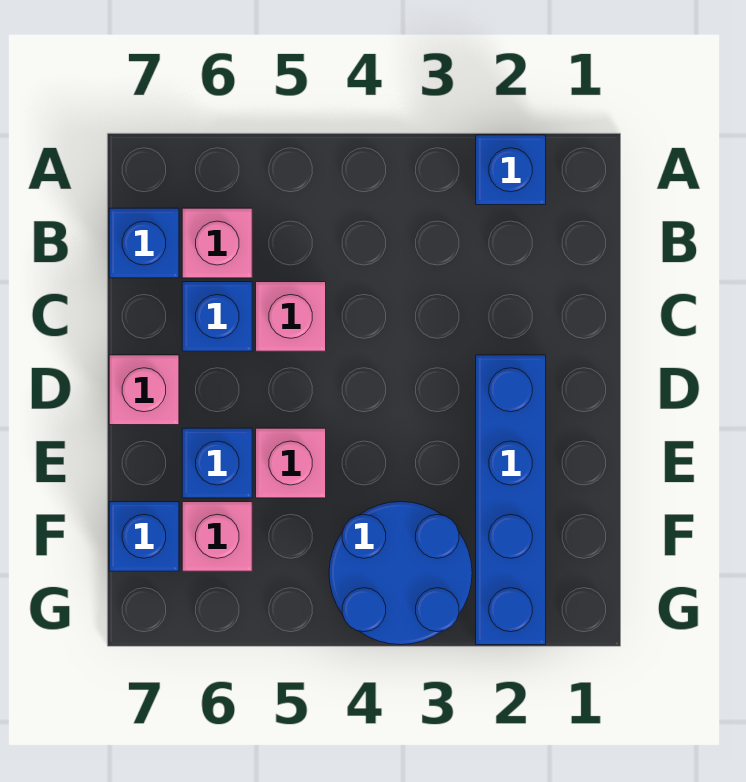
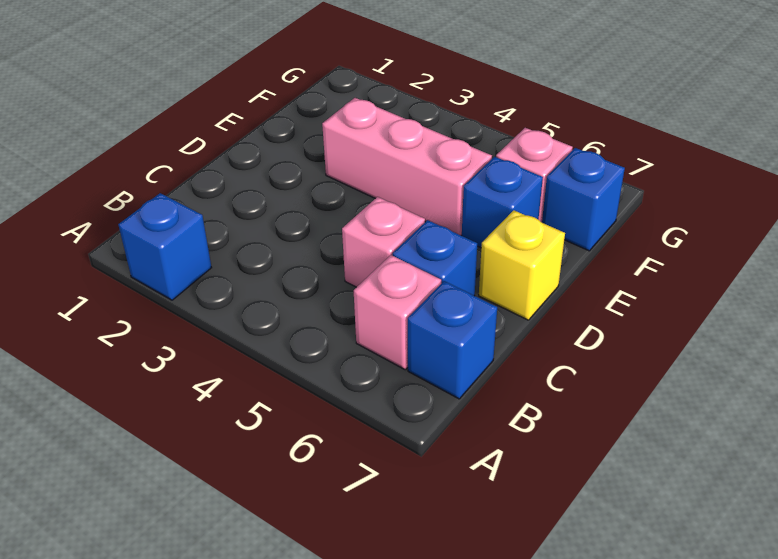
blue brick D2:G2 level 1 -> none
pink brick D7 level 1 -> yellow brick D7 level 1
pink brick E5 level 1 -> pink brick E3:E5 level 1
blue round brick F3:G4 level 1 -> none

